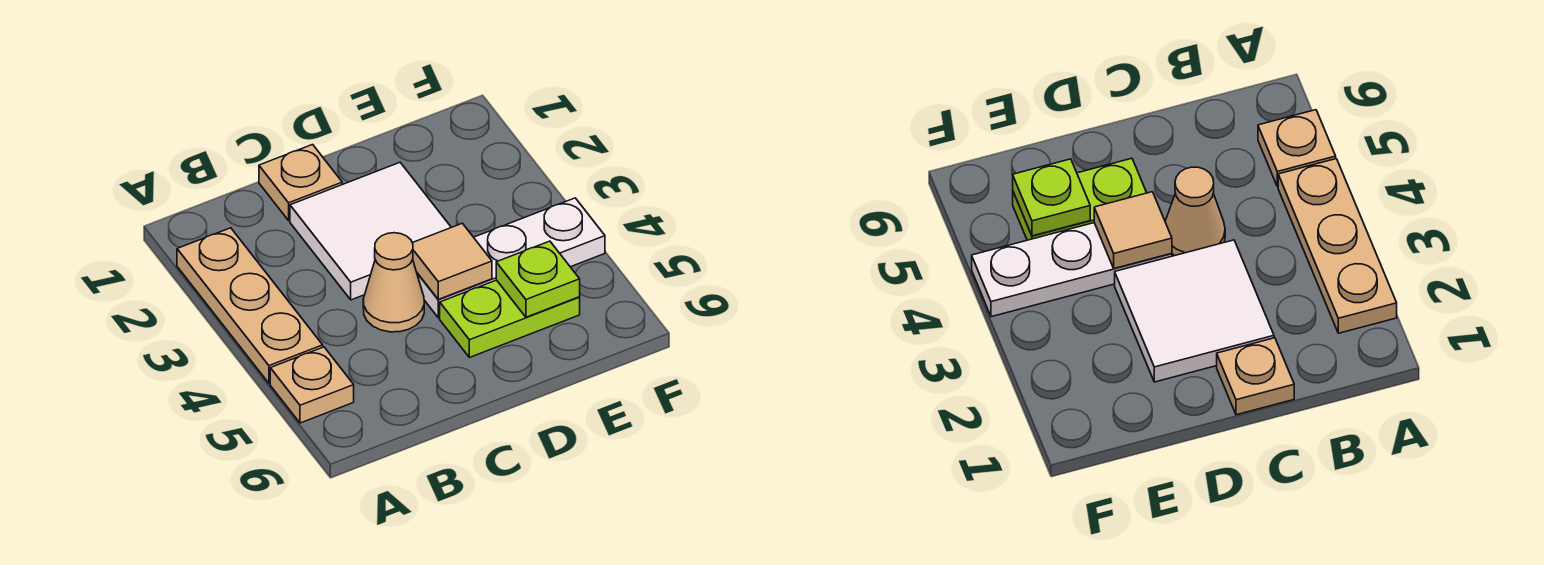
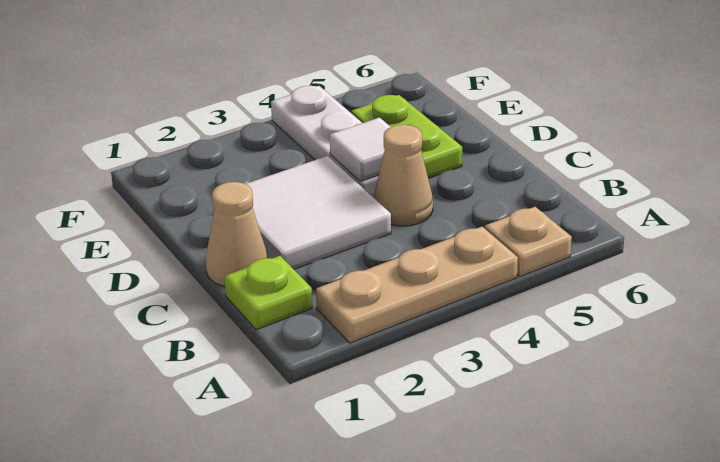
tan plate C1 level 1 -> tan cone C1 level 1
tan tile D4 level 2 -> white tile D4 level 2
lime plate E5 level 2 -> lime plate B1 level 1

